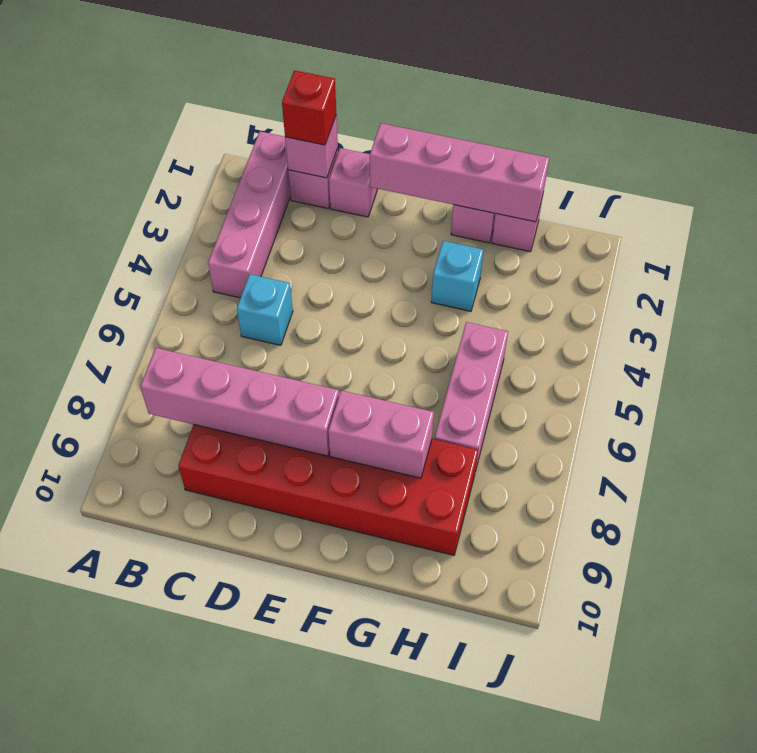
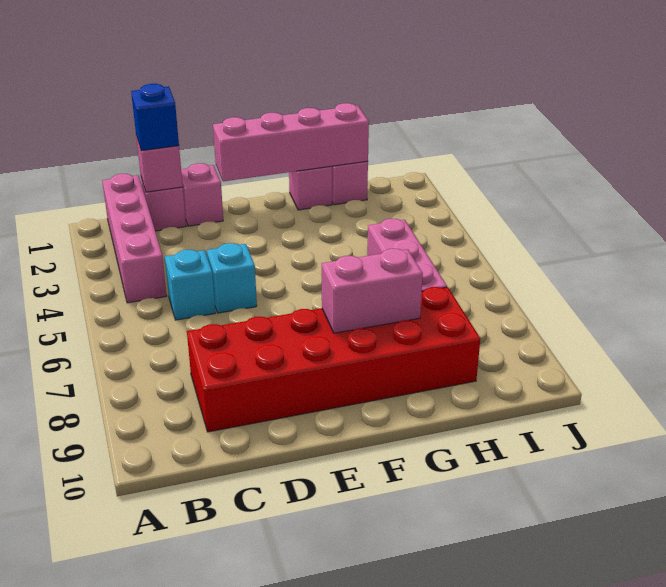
pink brick B8:E8 level 2 -> none
red brick C1 level 3 -> blue brick C1 level 3
cyan brick G3 level 1 -> cyan brick D5 level 1

